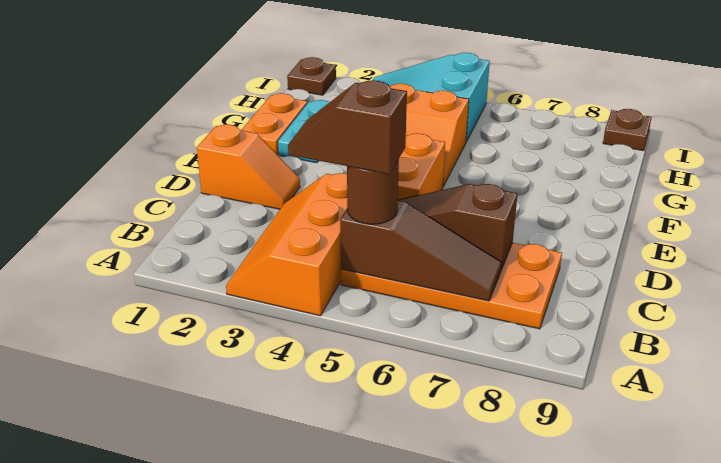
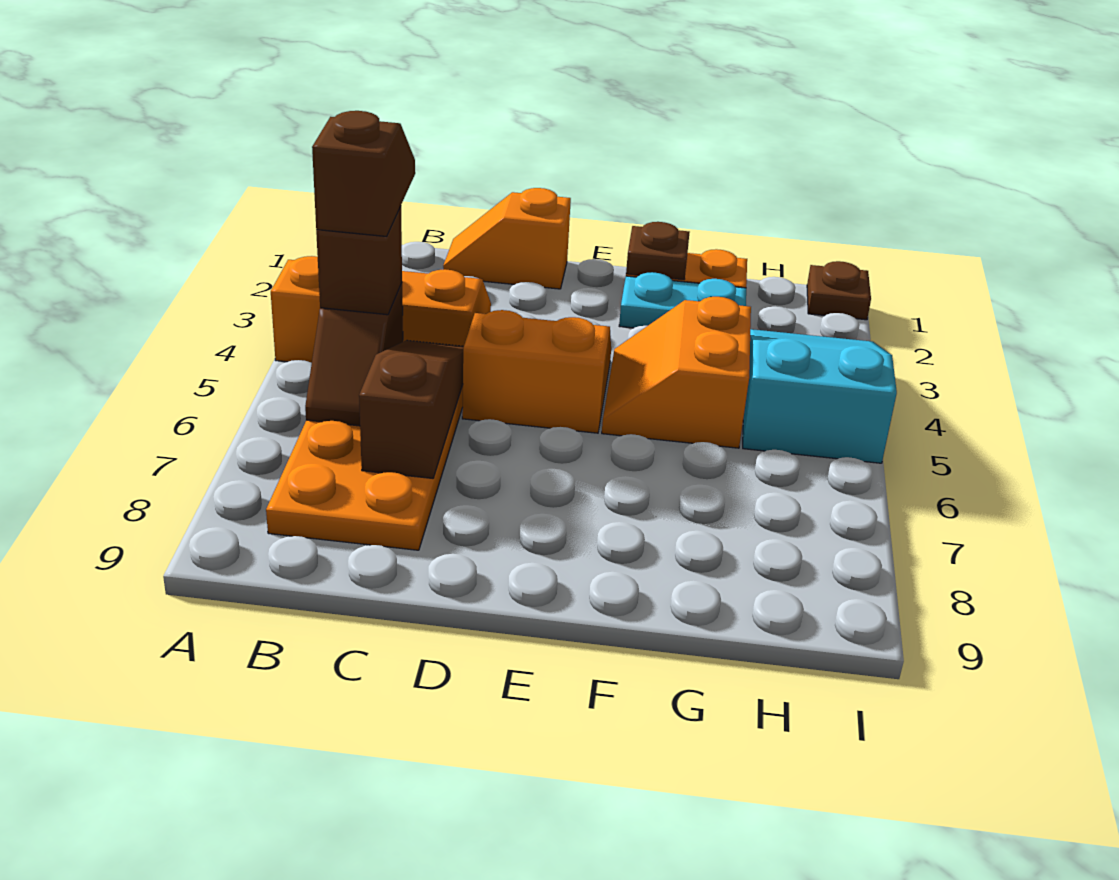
brown slope B5:B7 level 2 top 5 -> brown slope B5:B6 level 2 top 5
brown round brick B5 level 3 -> brown brick B5 level 3
orange slope D1:D2 level 1 top 1 -> orange slope C1:D1 level 1 top D
brown plate I9 level 1 -> brown plate F1 level 2

